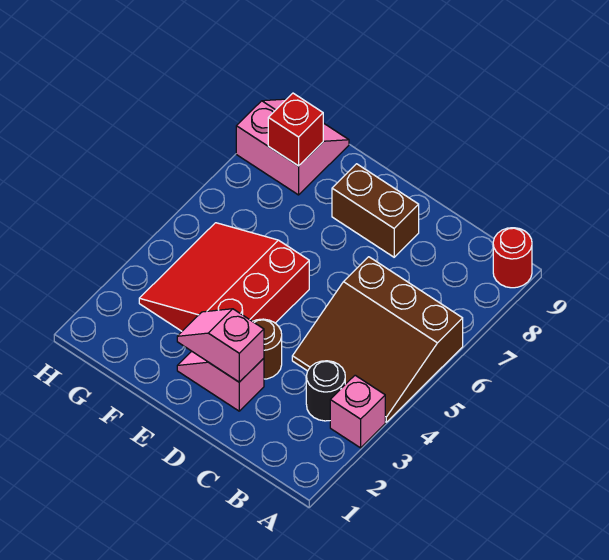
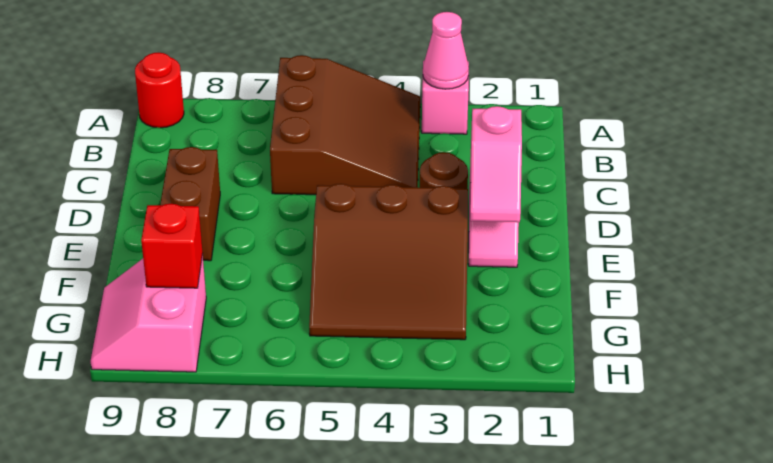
none -> pink cone A3 level 2
black round brick B3 level 1 -> none
red slope E3:G5 level 1 top E -> brown slope E3:G5 level 1 top E

